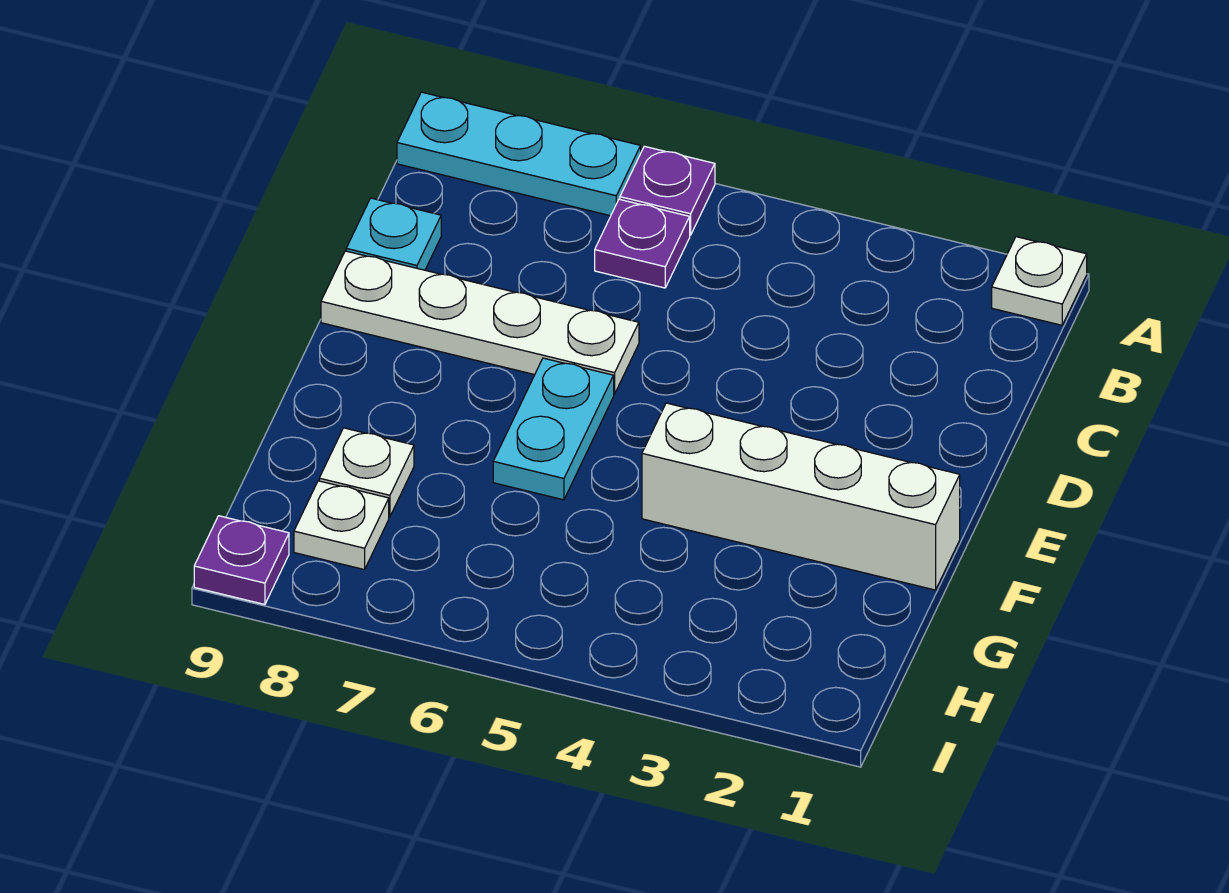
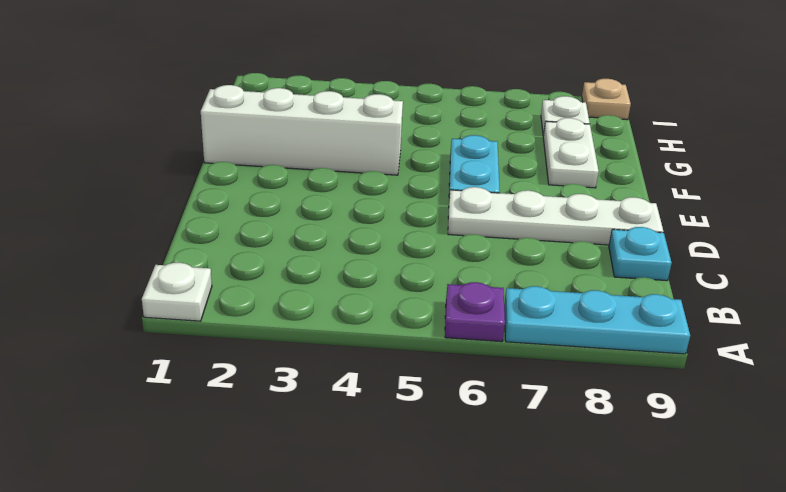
purple plate B6 level 1 -> none
white plate G8 level 1 -> white plate F8:G8 level 1
purple plate I9 level 1 -> tan plate I9 level 1

